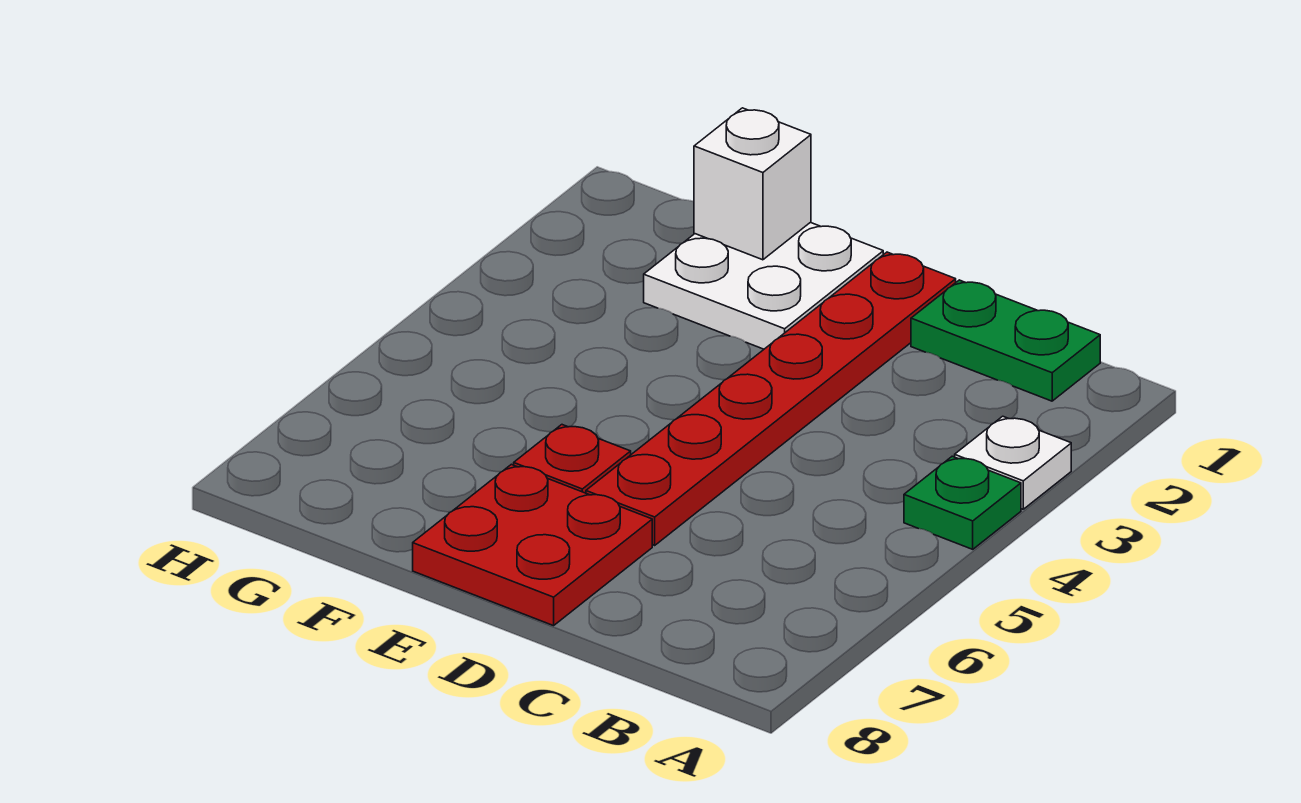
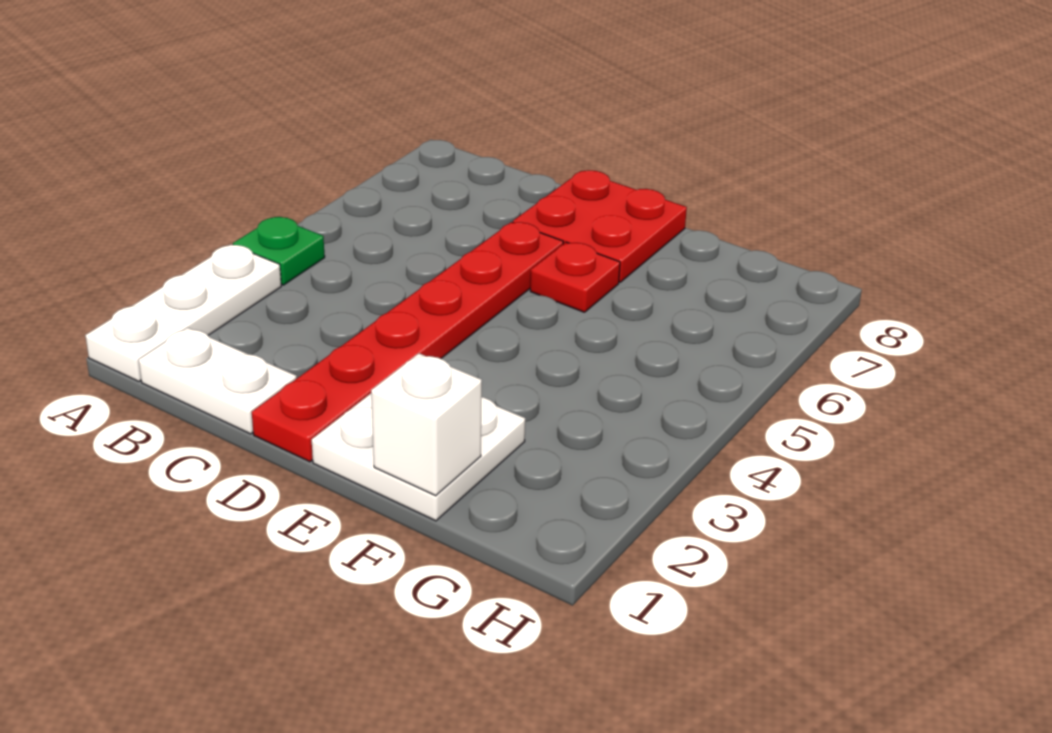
white plate A3 level 1 -> white plate A1:A3 level 1
green plate B1:C1 level 1 -> white plate B1:C1 level 1

